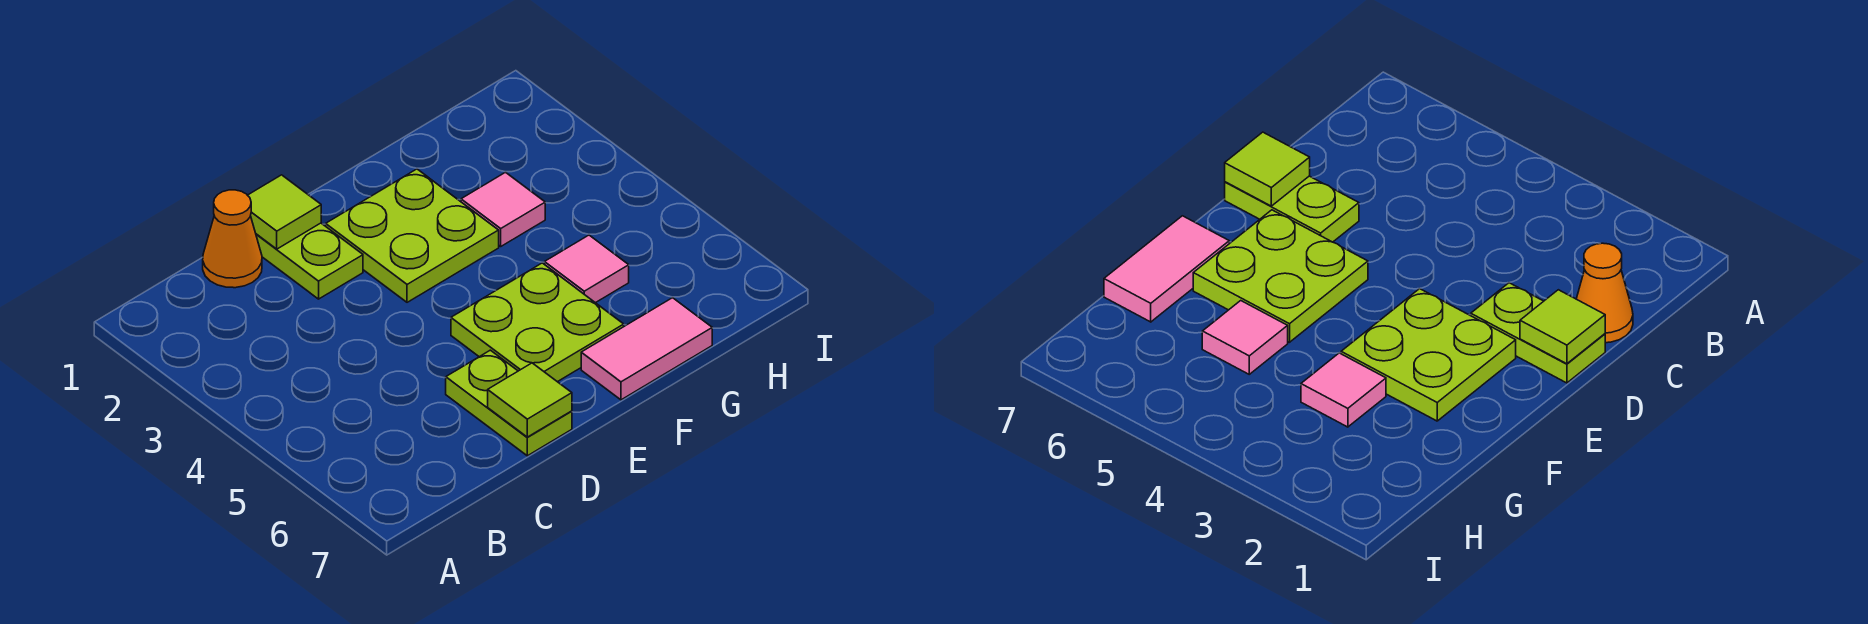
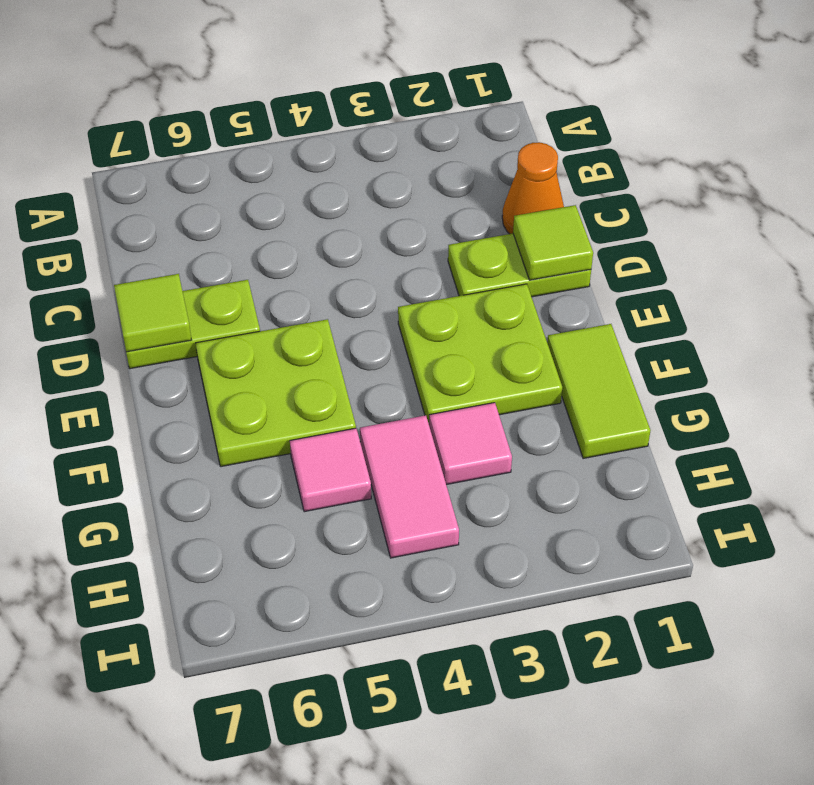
none -> lime tile F1:G1 level 1
pink tile F7:G7 level 1 -> pink tile G4:H4 level 1

